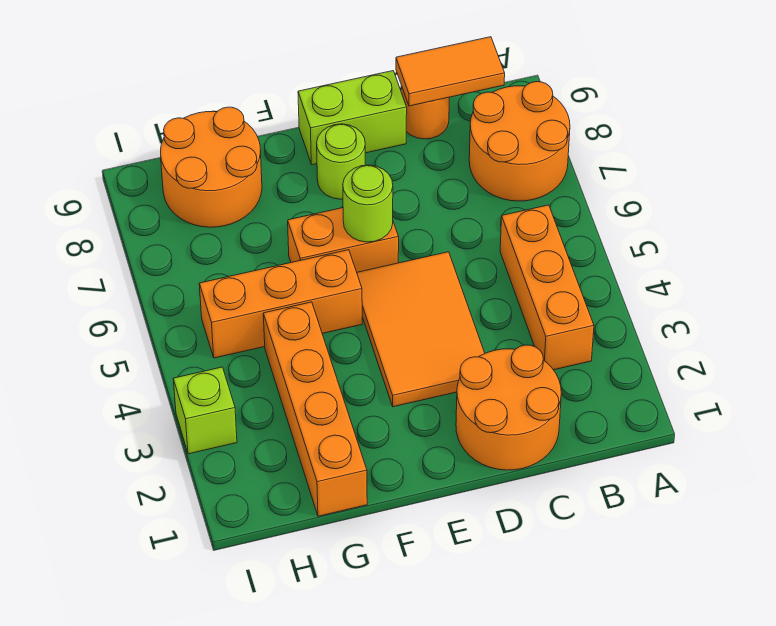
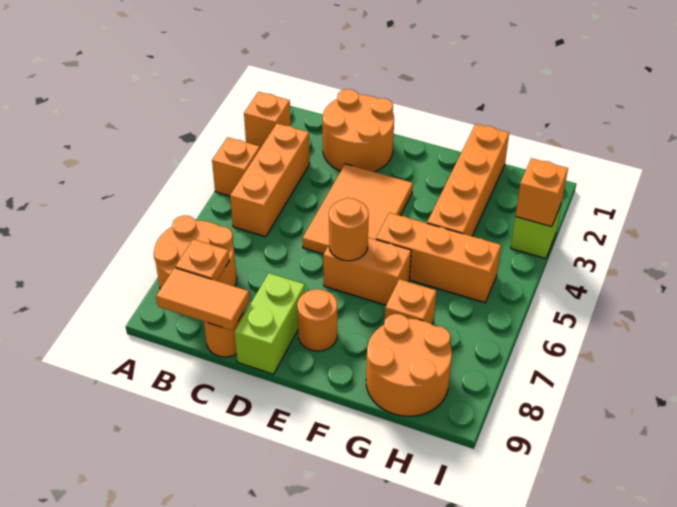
none -> orange brick A2 level 1
none -> orange brick A4 level 1
none -> orange plate B8 level 2
lime brick D9:E9 level 1 -> lime brick D8:D9 level 1
lime round brick E6 level 2 -> orange round brick E6 level 2
lime round brick E8 level 1 -> orange round brick E8 level 1
none -> orange brick G7 level 1
none -> orange brick I3 level 2

